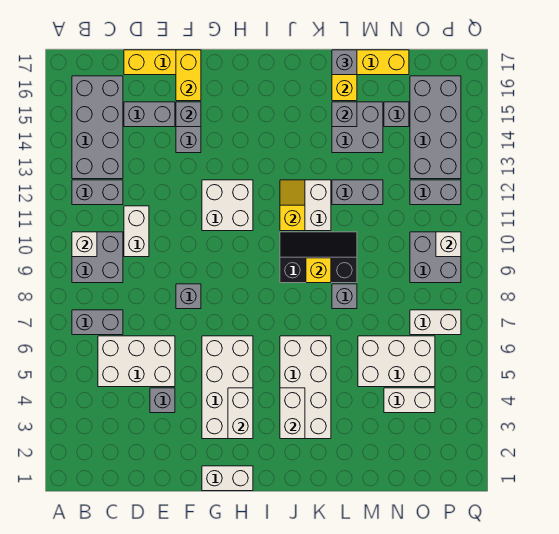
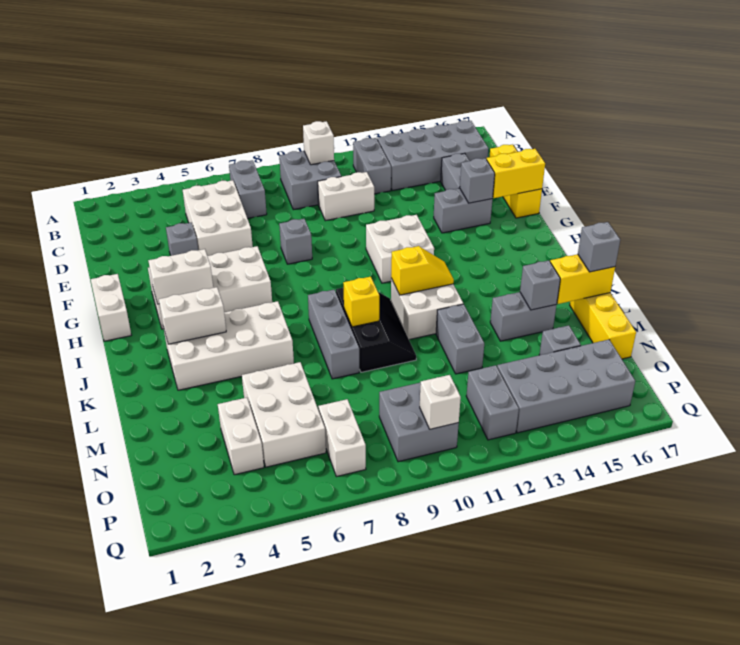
grey brick L8 level 1 -> grey brick J8:L8 level 1
grey brick L14:M15 level 1 -> grey brick L14:L15 level 1

